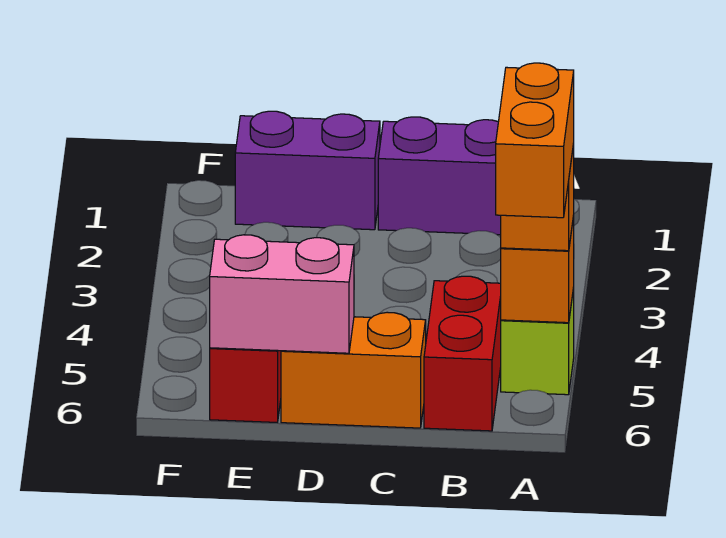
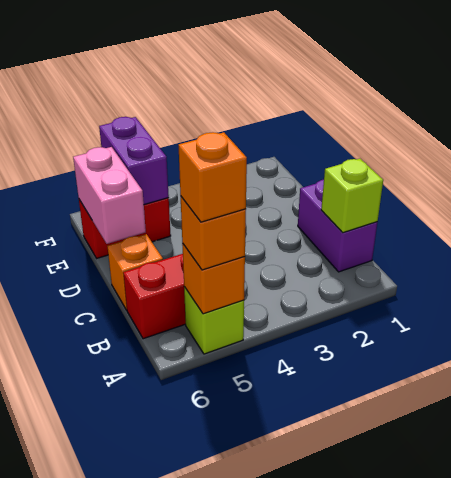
orange brick A5:A6 level 4 -> orange brick A5 level 4
none -> lime brick B1 level 2
orange brick C6:D6 level 1 -> orange brick C6 level 1
purple brick D1:E1 level 1 -> purple brick E5:F5 level 2

